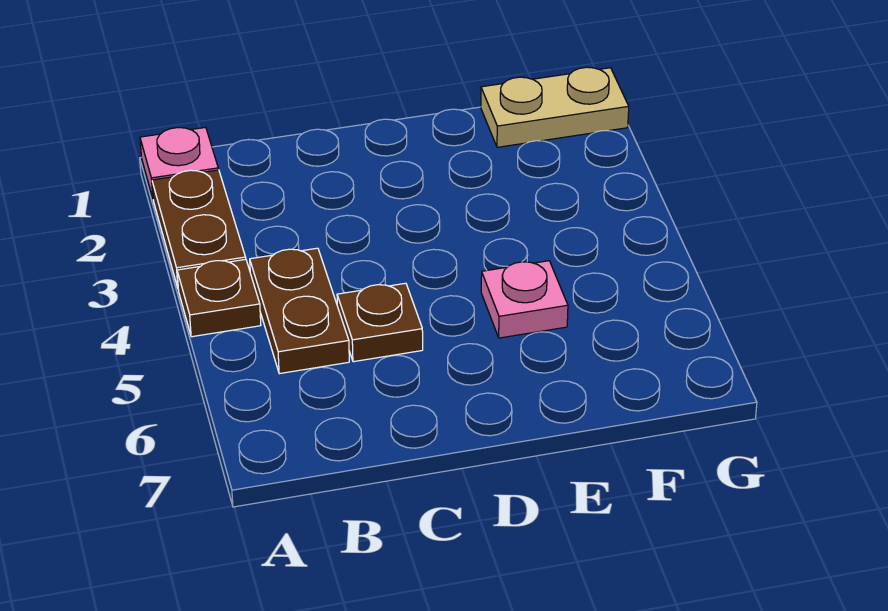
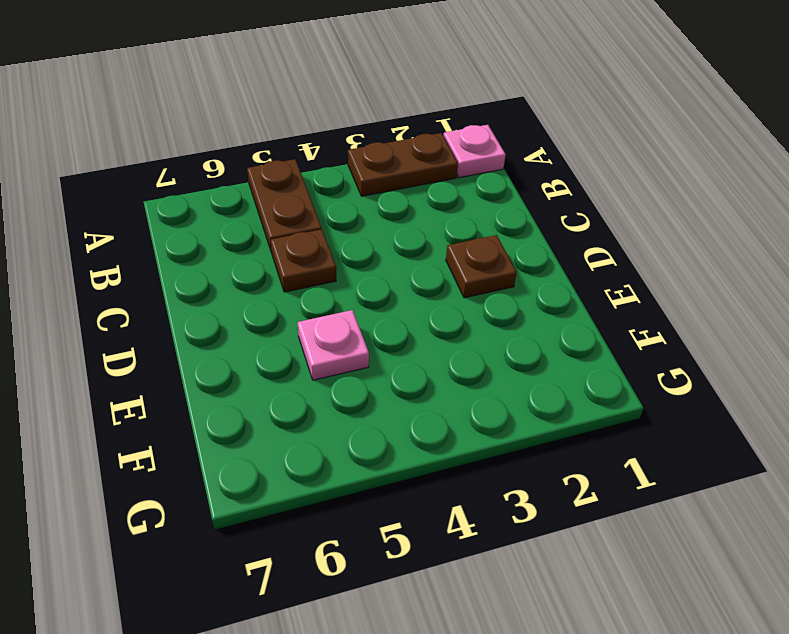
brown plate A4 level 1 -> brown plate D2 level 1
brown plate B4:B5 level 1 -> brown plate A5:B5 level 1
tan plate F1:G1 level 1 -> none

